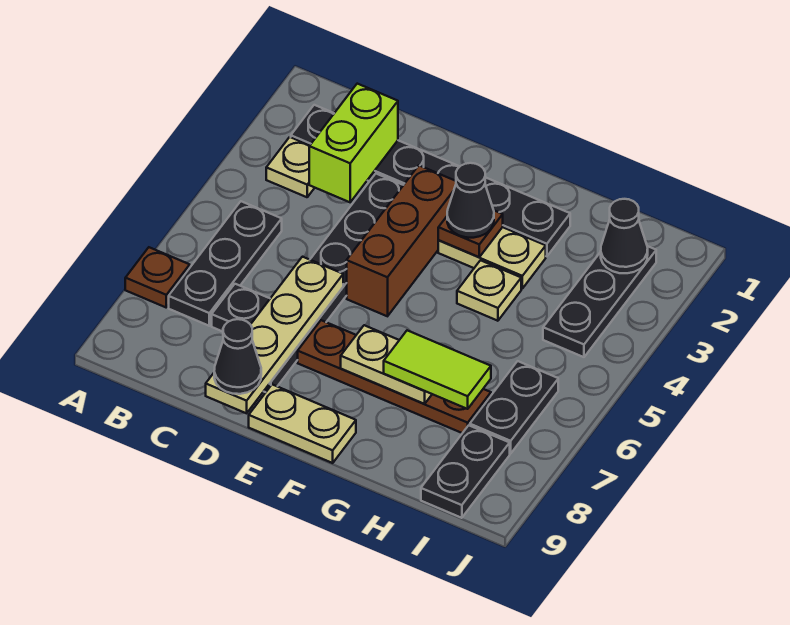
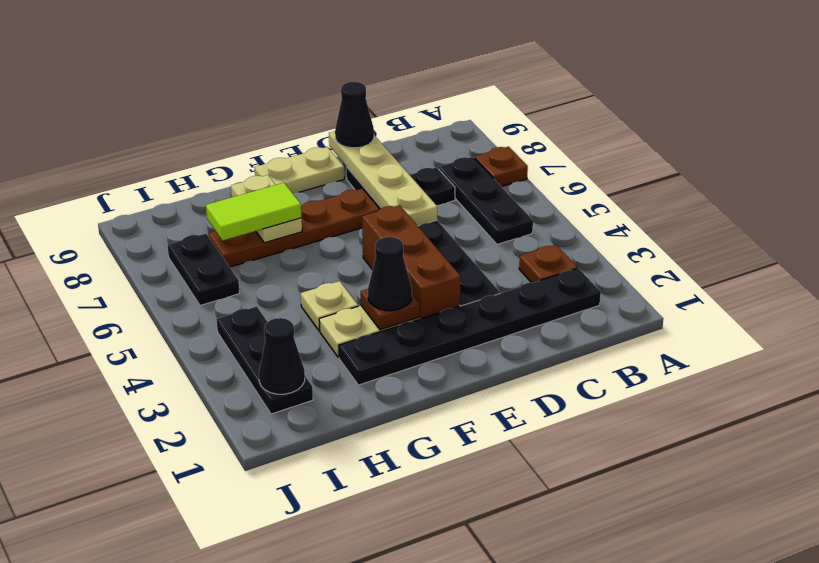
tan plate B3 level 1 -> brown plate B3 level 1
lime brick C2:C3 level 2 -> none
tan plate F7:G7 level 2 -> tan plate G7:G8 level 2
black plate I8:I9 level 1 -> none

